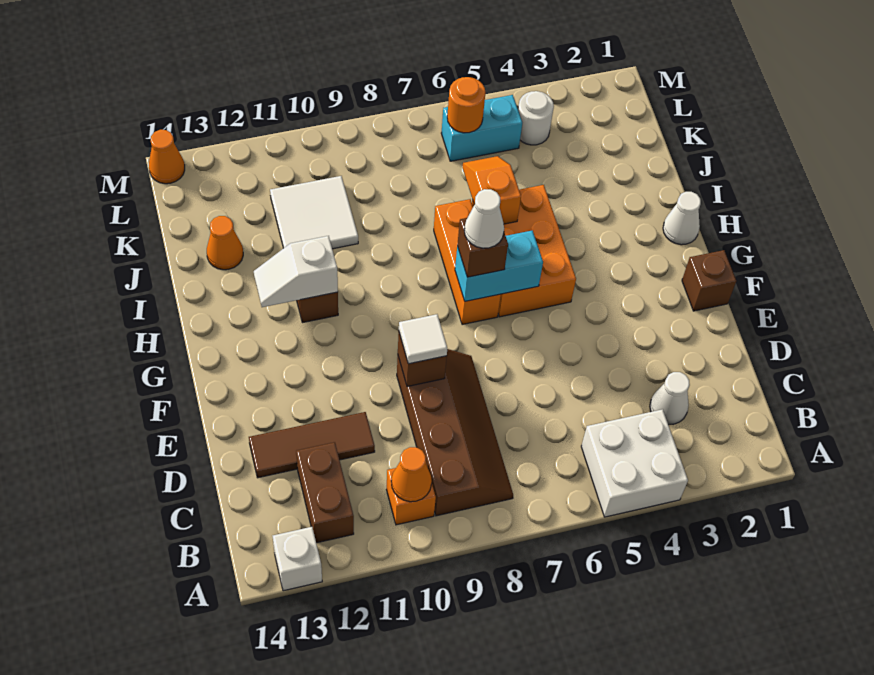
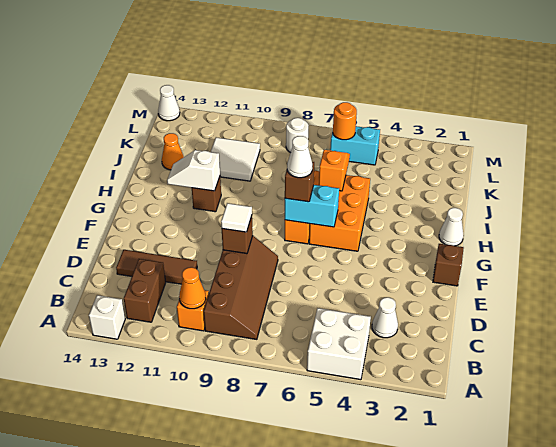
white round brick L4 level 1 -> white round brick L8 level 1
orange cone M14 level 1 -> white cone M14 level 1

